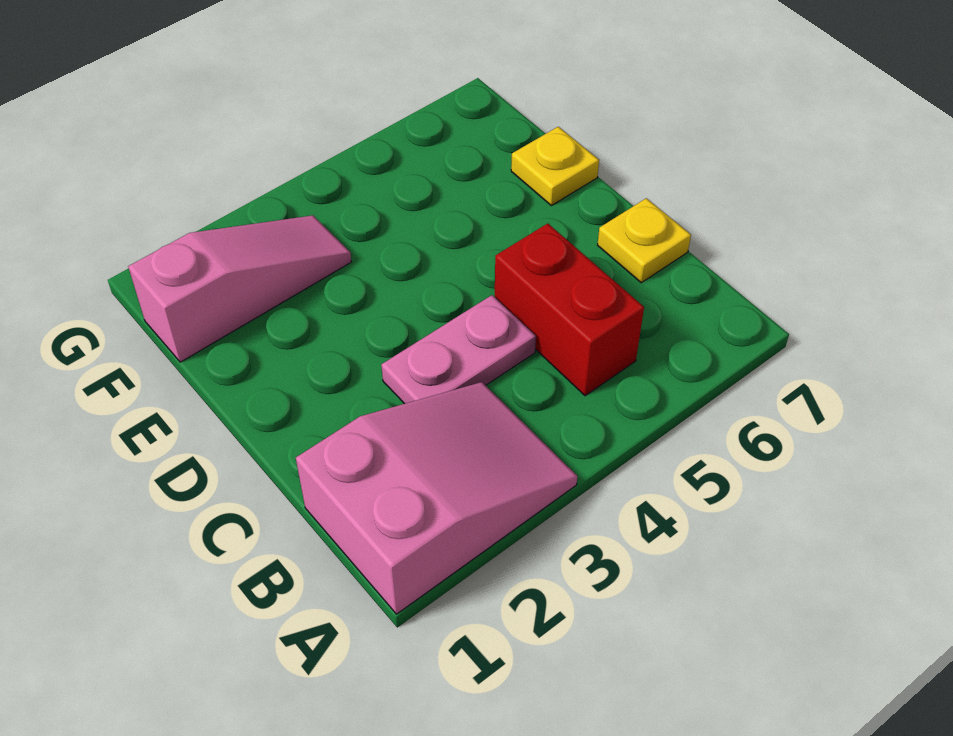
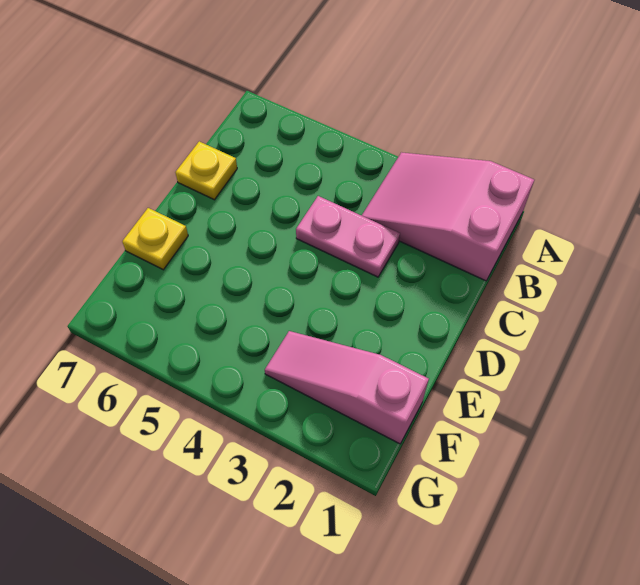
red brick B5:C5 level 1 -> none

